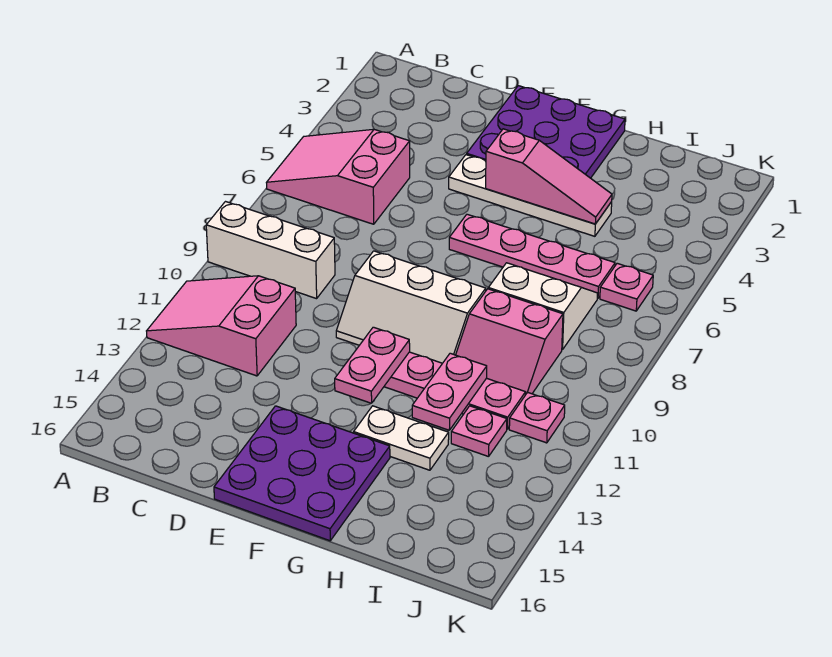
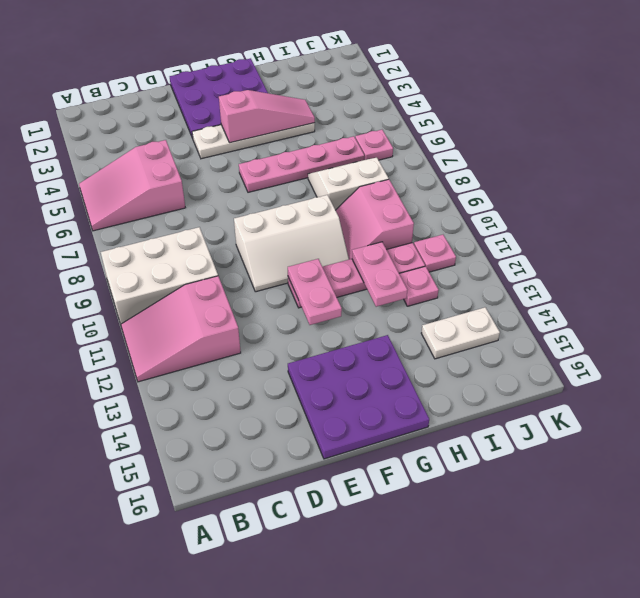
white brick A9:C9 level 1 -> white brick A9:C10 level 1
white plate G13:H13 level 1 -> white plate I14:J14 level 1
pink slope H9:I10 level 1 top 9 -> pink slope H9:I10 level 1 top I

